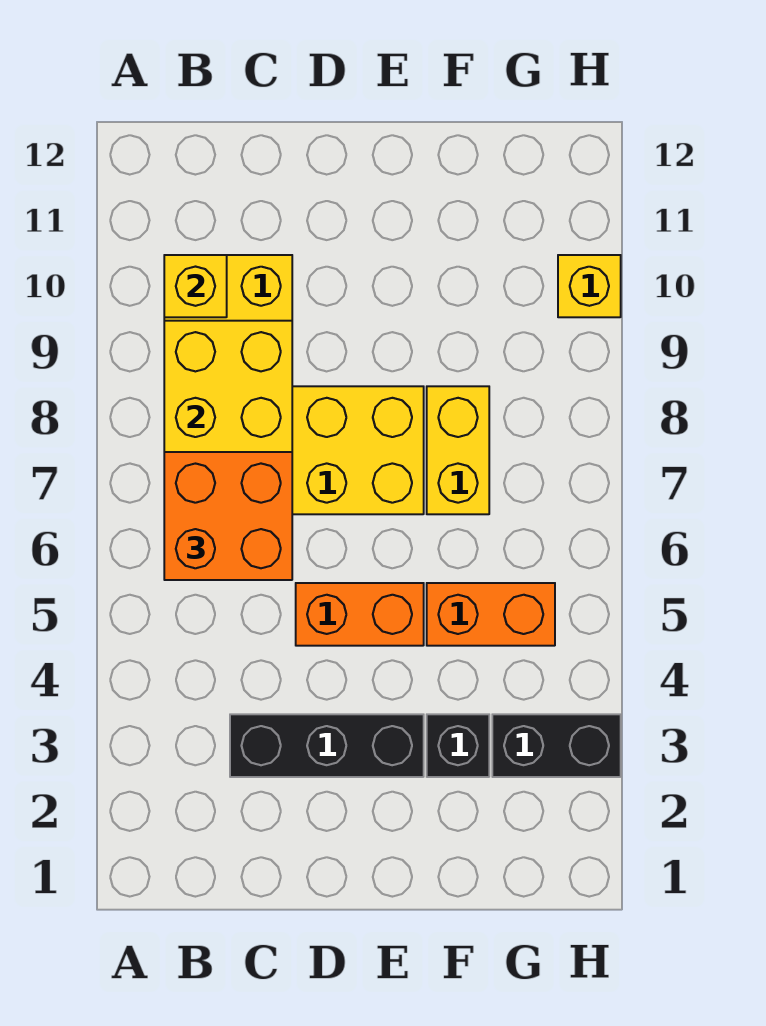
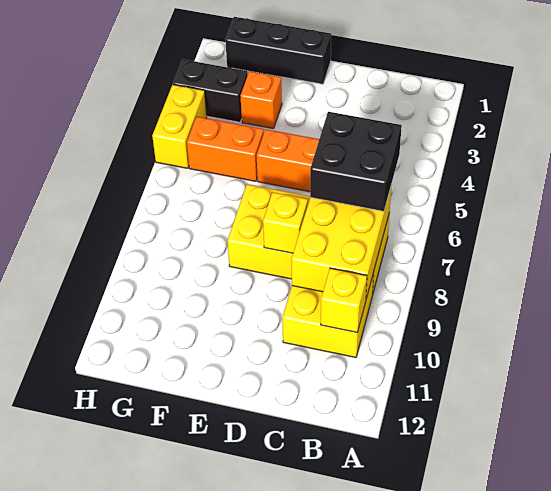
orange brick B6:C7 level 3 -> black brick B6:C7 level 3
black brick C3:E3 level 1 -> black brick E1:G1 level 1
black brick F3 level 1 -> orange brick F3 level 1
yellow brick F7:F8 level 1 -> yellow brick H4:H5 level 1
yellow brick H10 level 1 -> yellow brick D8 level 2

